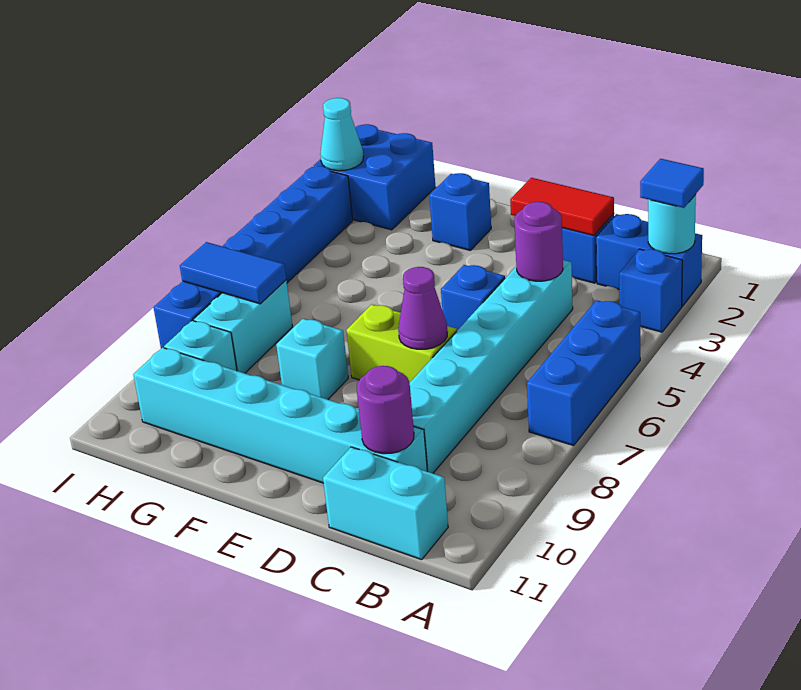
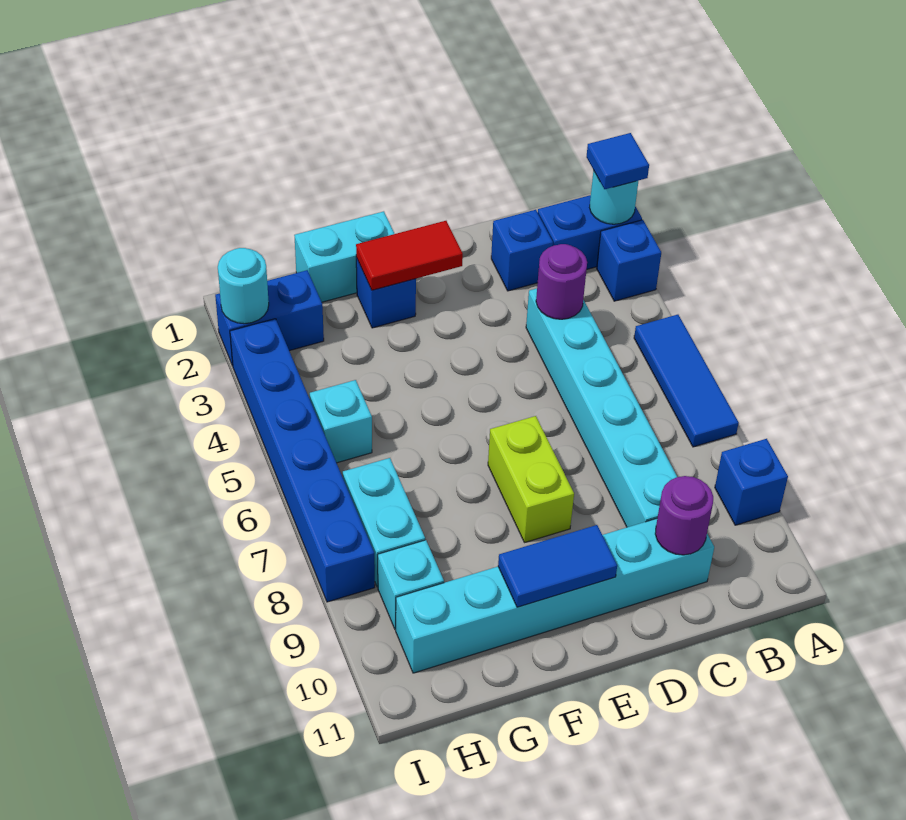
blue brick A5:A7 level 1 -> blue tile A5:A7 level 1
cyan brick B11:C11 level 1 -> cyan brick F1:G1 level 1
red tile C2:D2 level 2 -> red tile E2:F2 level 2
blue brick D5 level 1 -> blue brick A9 level 1
lime brick D7:E7 level 1 -> lime brick E7:E8 level 1
purple cone D7 level 2 -> none
cyan brick F8 level 1 -> cyan brick H5 level 1
blue brick H1:I2 level 1 -> blue brick H2:I2 level 1
blue tile H7:I7 level 2 -> blue tile E10:F10 level 2
cyan cone I2 level 2 -> cyan round brick I2 level 2

